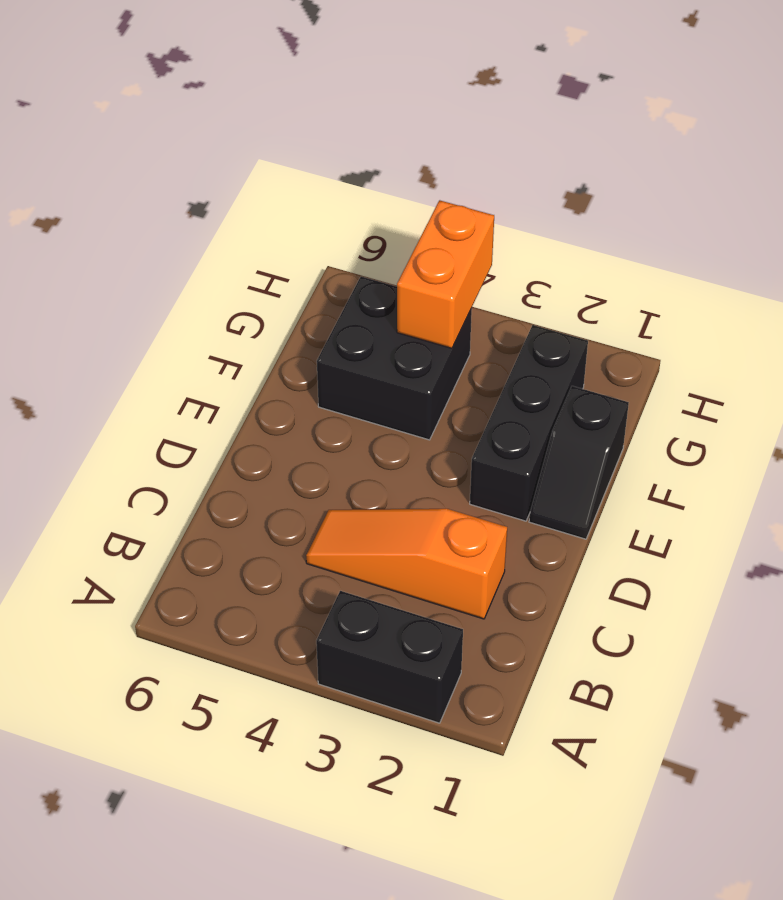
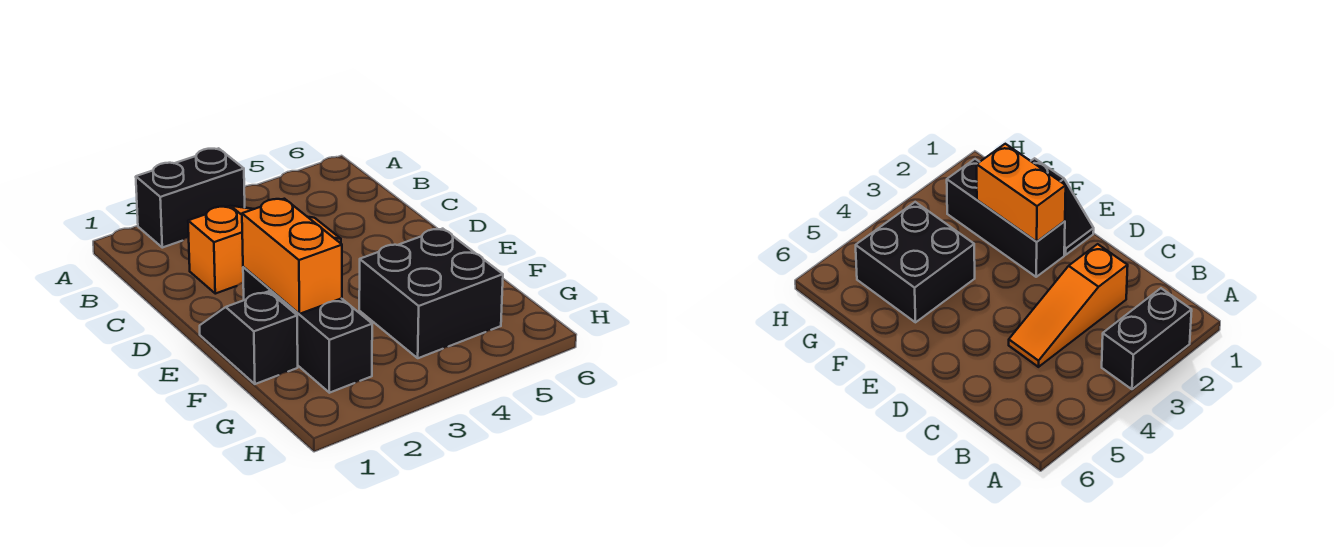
orange brick G4:H4 level 2 -> orange brick E2:F2 level 2

